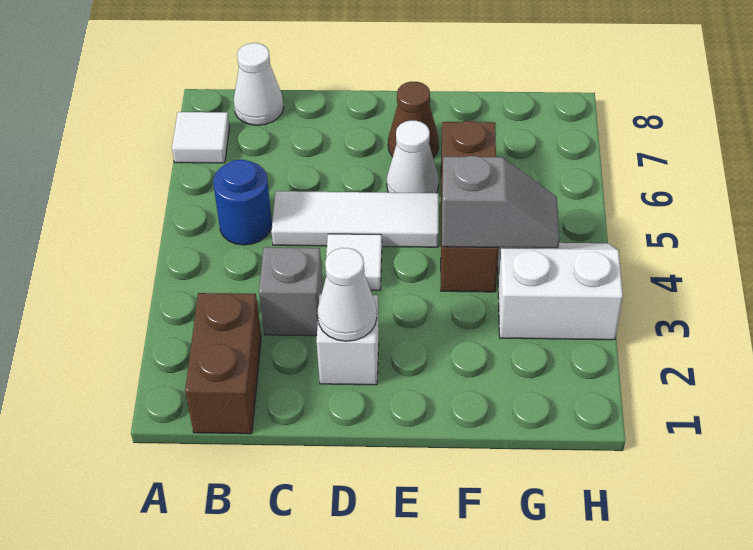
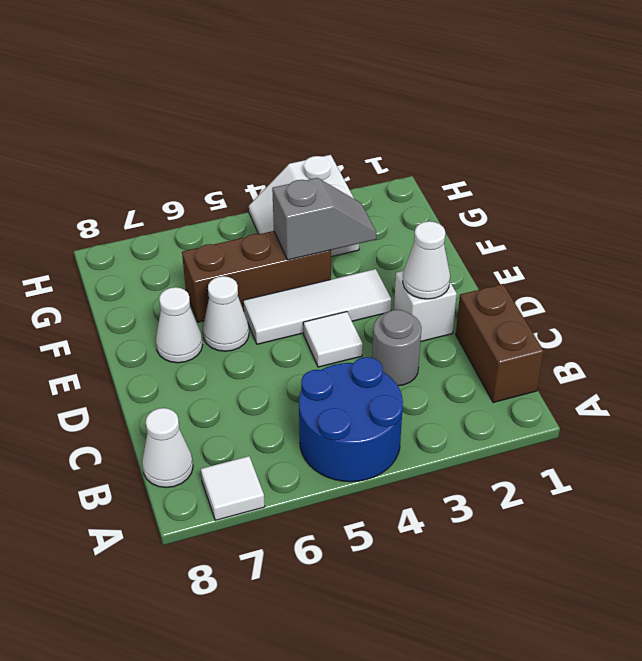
brown brick B1:B2 level 1 -> brown brick B1:C1 level 1
blue round brick B5 level 1 -> blue round brick A4:B5 level 1
grey brick C3 level 1 -> grey round brick C3 level 1
white tile C5:E5 level 1 -> white tile E3:E5 level 1
brown cone E7 level 1 -> white cone E7 level 1
grey slope F4:G4 level 2 top F -> grey slope F3:F4 level 2 top 4

